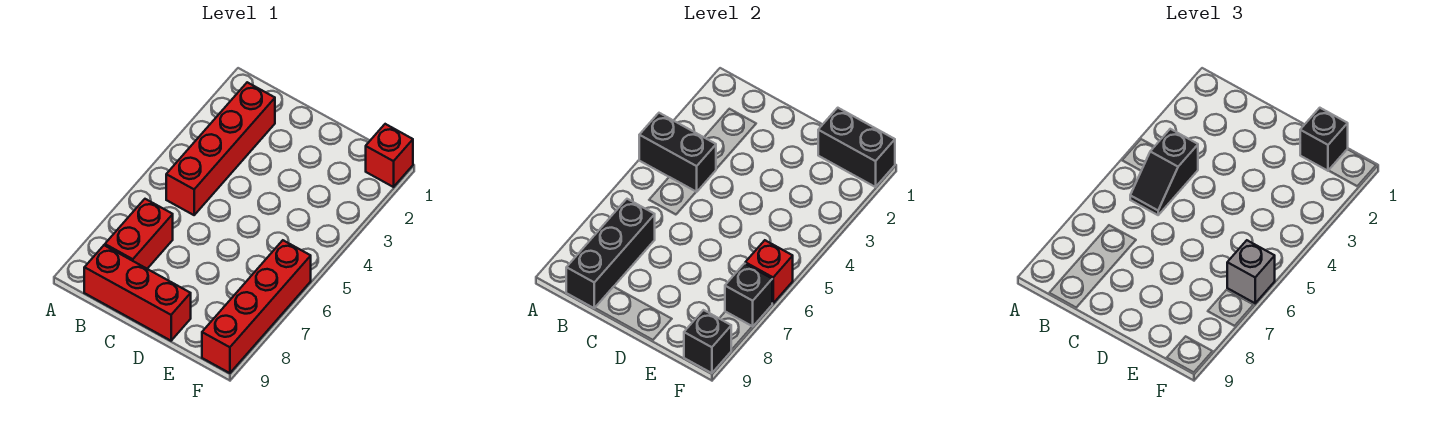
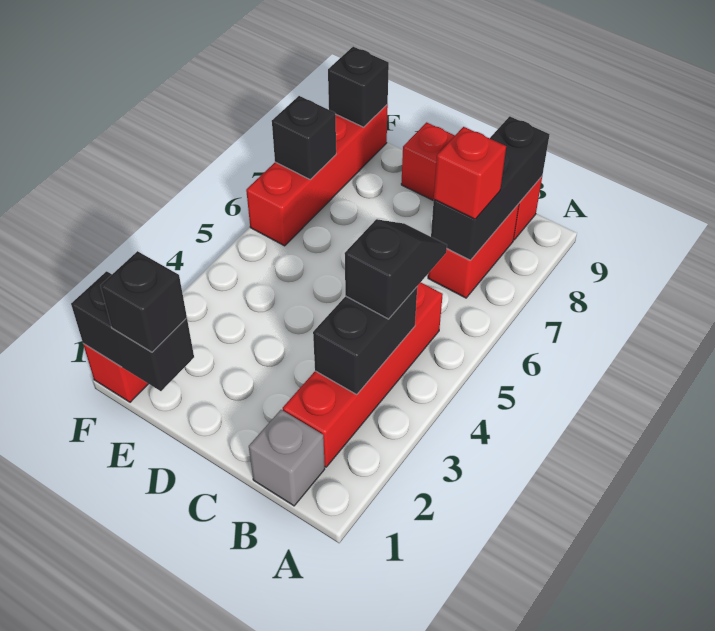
black brick A4:B4 level 2 -> black brick B3:B4 level 2
red brick F6 level 2 -> red brick B7 level 3
grey brick F6 level 3 -> grey brick B1 level 1

